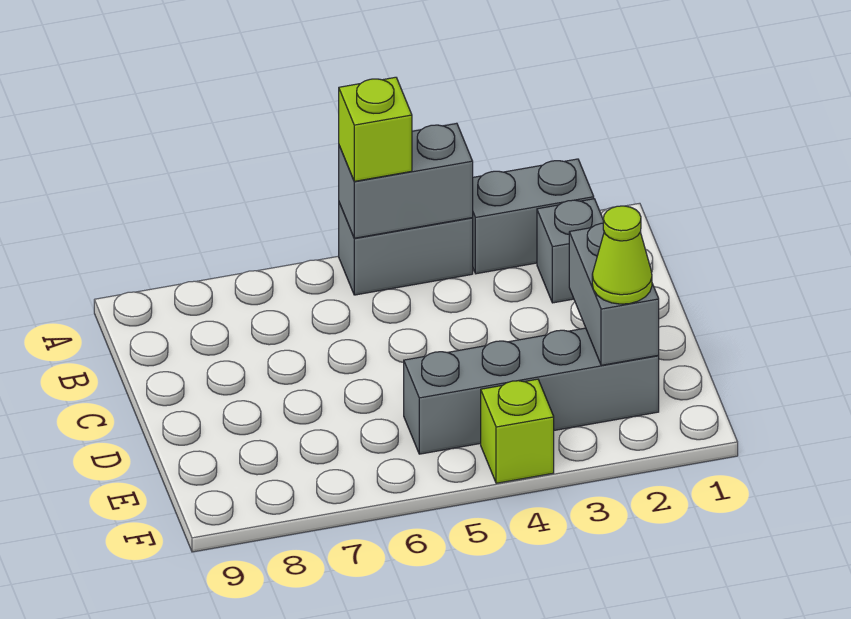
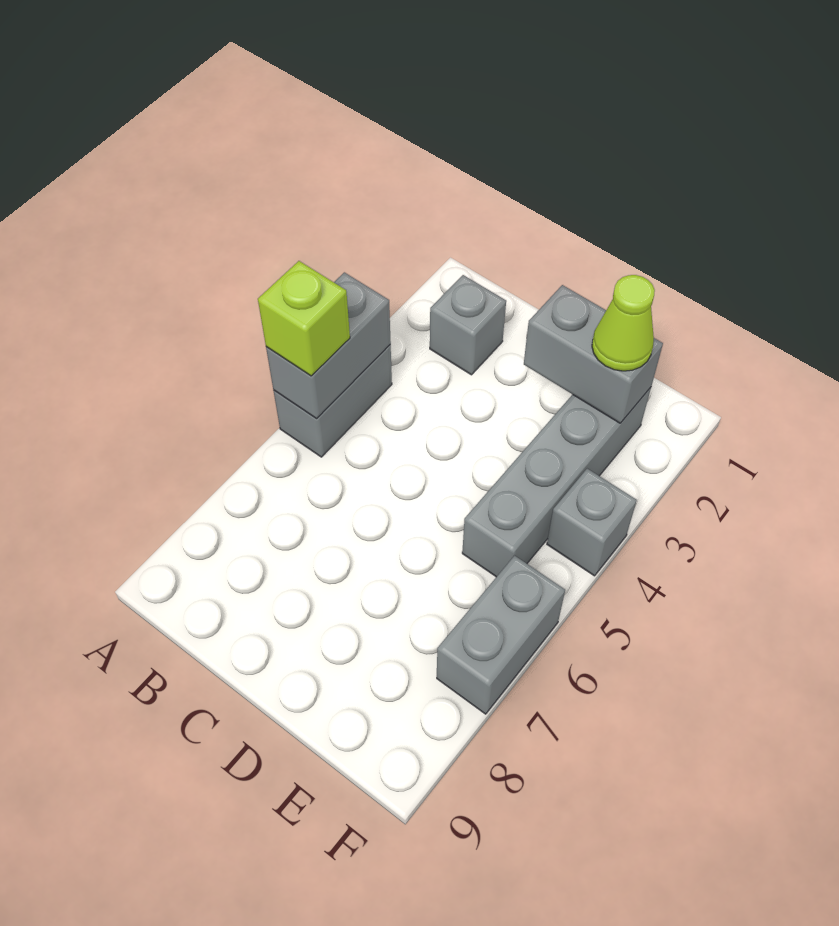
grey brick A2:A3 level 1 -> grey brick F6:F7 level 1
lime brick F4 level 1 -> grey brick F4 level 1

